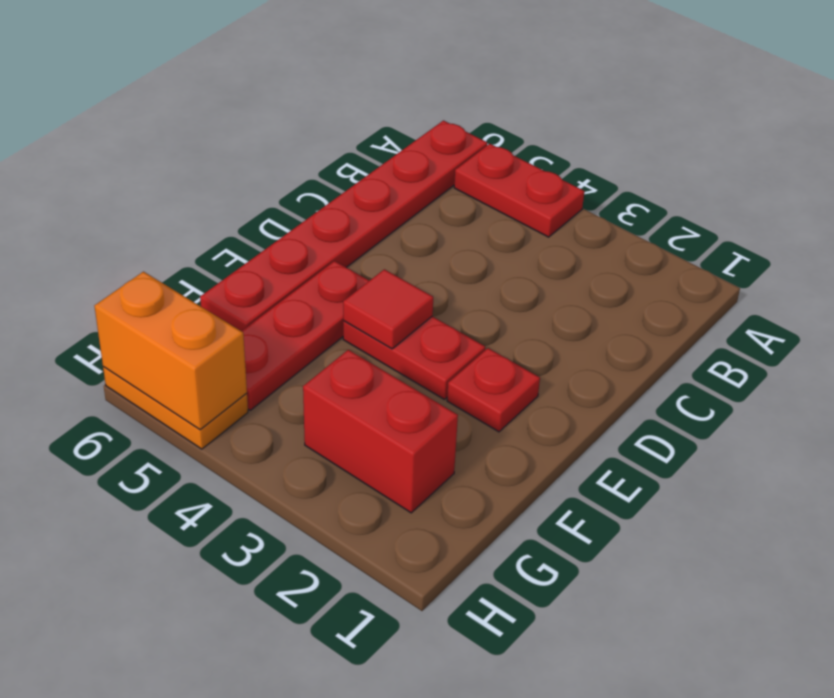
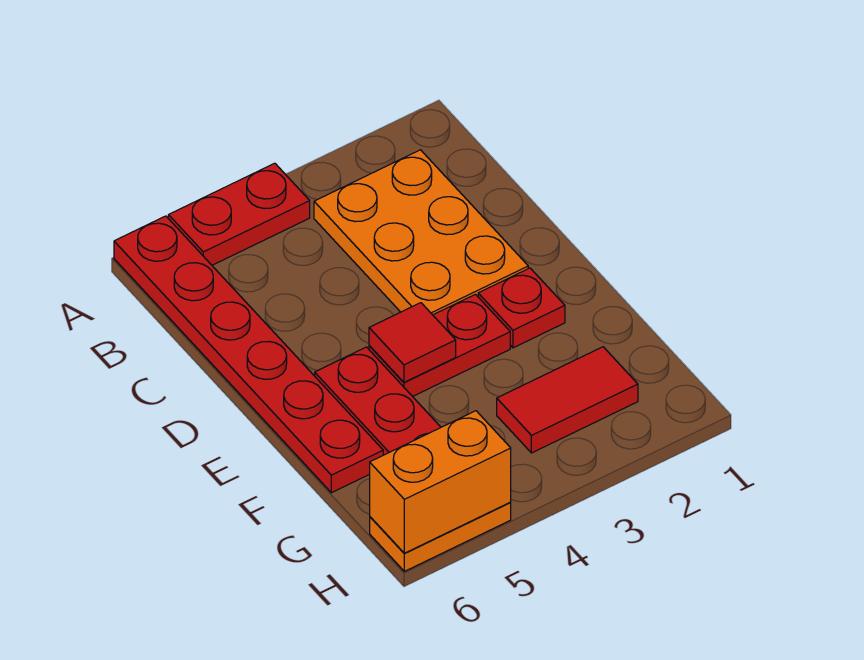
none -> orange plate B2:D3 level 1
red brick G2:G3 level 1 -> red tile G2:G3 level 1

